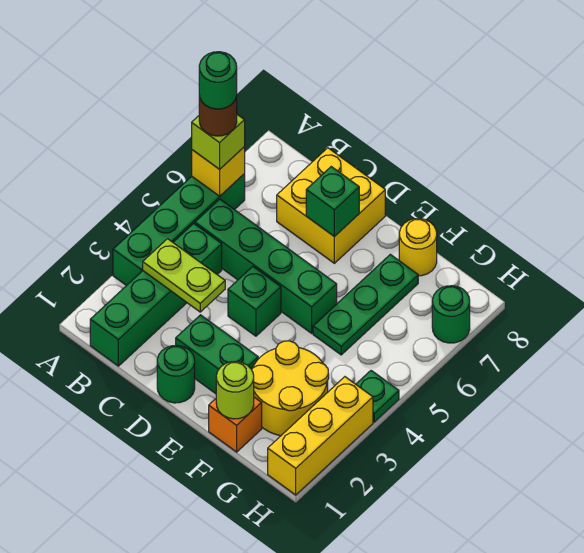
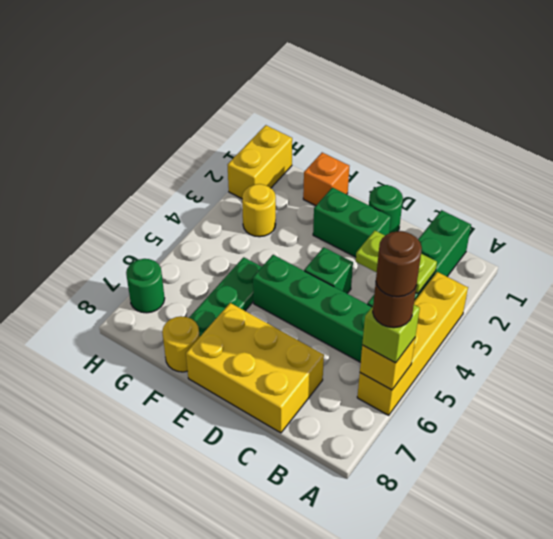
green brick A3:A6 level 1 -> yellow brick A3:A6 level 1
green round brick A6 level 5 -> brown round brick A6 level 5
yellow brick C7:D8 level 1 -> yellow brick C7:E8 level 1
green brick D7 level 2 -> none
lime round brick F1 level 2 -> none
yellow round brick F2:G3 level 1 -> yellow round brick G3 level 1
yellow brick H1:H3 level 1 -> yellow brick H1:H2 level 1
green plate H4 level 1 -> none

